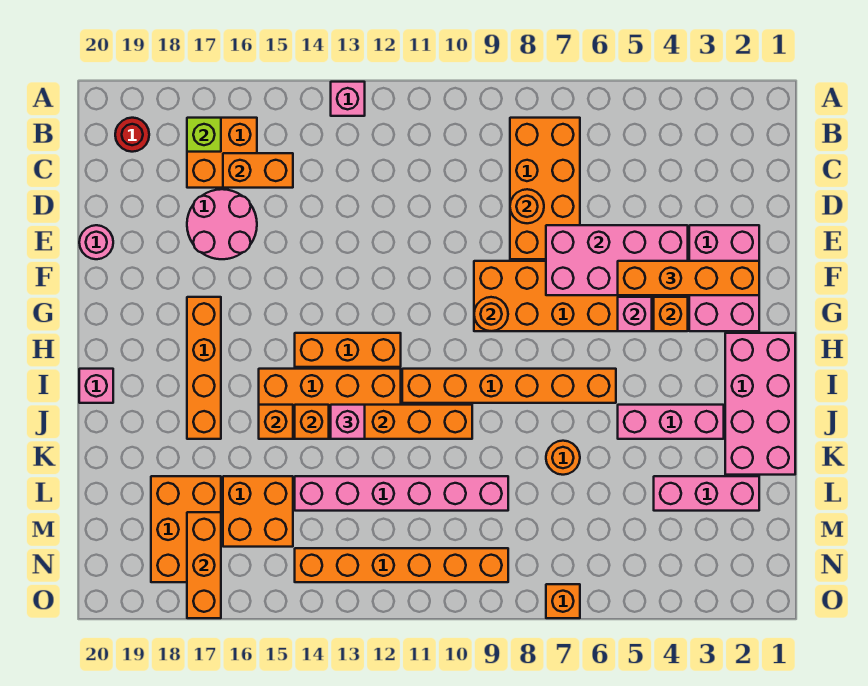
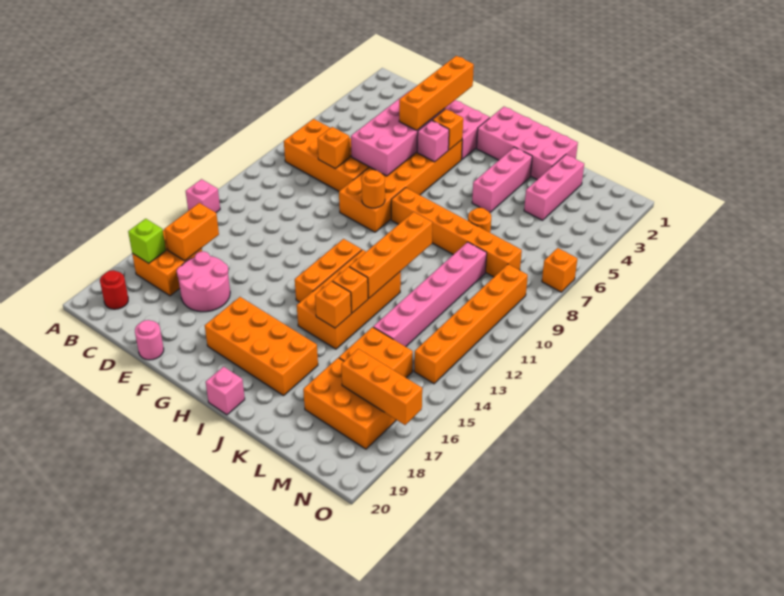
orange round brick D8 level 2 -> orange brick D8 level 2
orange brick G17:J17 level 1 -> orange brick G17:J18 level 1
orange brick I6:I11 level 1 -> orange brick H8:M8 level 1
pink brick J13 level 3 -> none

